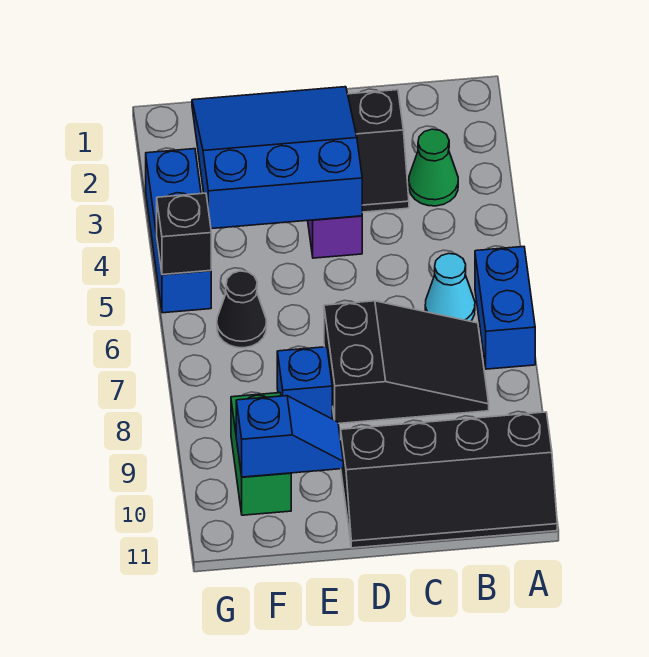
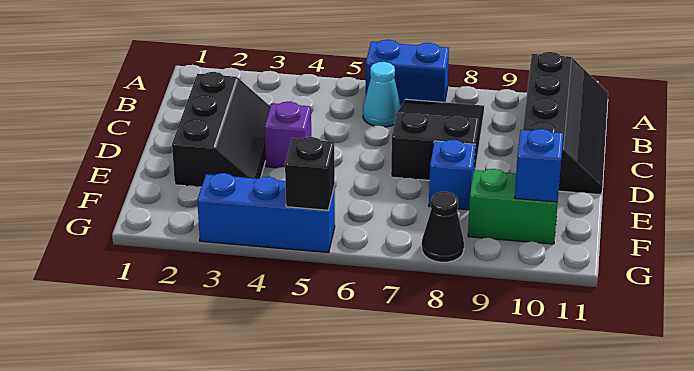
green cone B3 level 1 -> none
blue slope D2:F4 level 2 top 4 -> none
black cone F6 level 1 -> black cone G8 level 1

